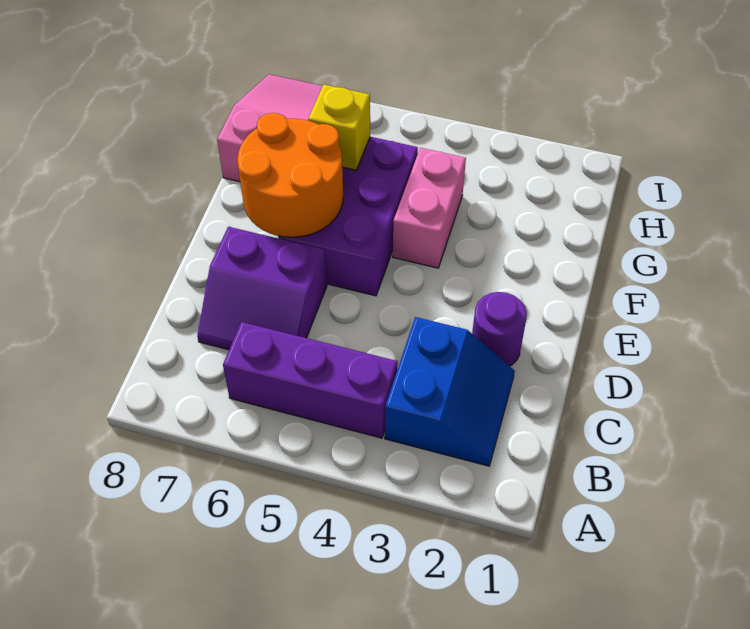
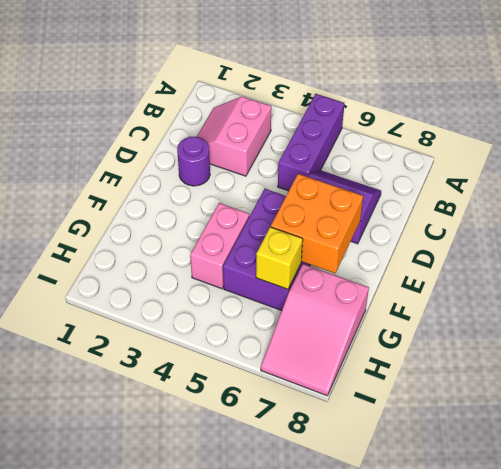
blue slope B2:C3 level 1 top 3 -> pink slope B2:C3 level 1 top 3
purple brick B4:B6 level 1 -> purple brick A5:C5 level 1
orange round brick E6:F7 level 2 -> orange brick E6:F7 level 2

